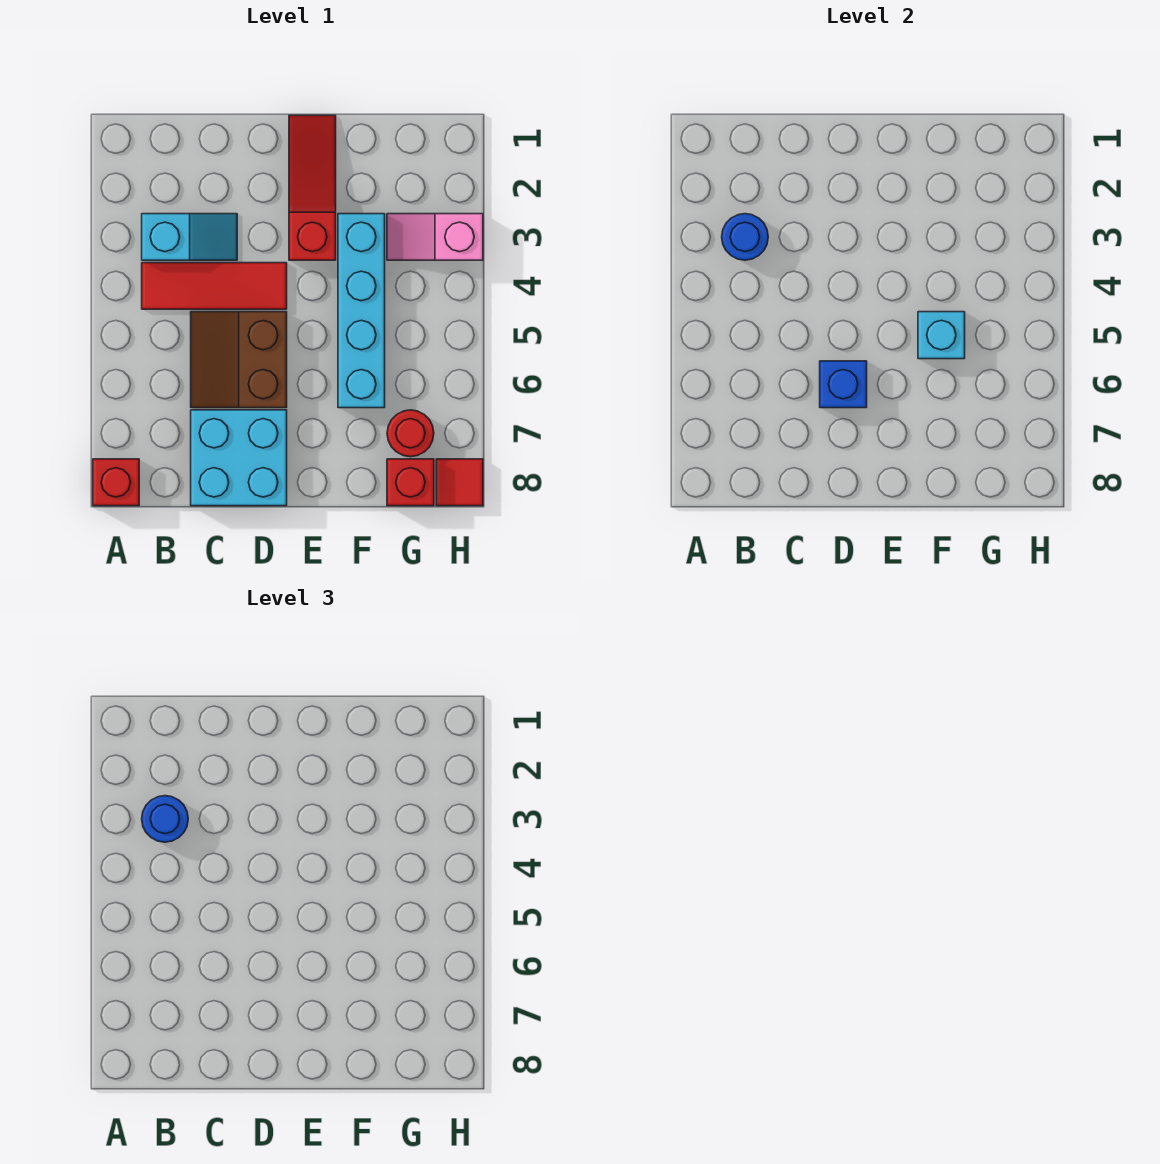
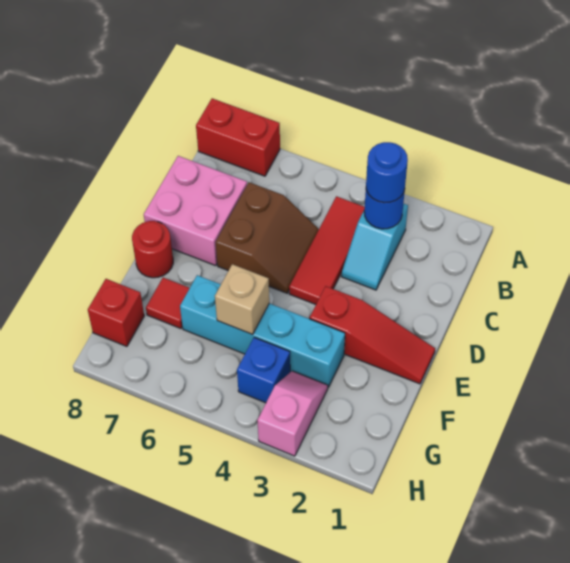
red brick A8 level 1 -> red brick A7:A8 level 1
brown slope C5:D6 level 1 top D -> brown slope C5:D6 level 1 top 6
cyan brick C7:D8 level 1 -> pink brick C7:D8 level 1
blue brick D6 level 2 -> blue brick G4 level 1
cyan brick F5 level 2 -> tan brick F5 level 2
red round brick G7 level 1 -> red round brick E8 level 1
red tile H8 level 1 -> red tile F7 level 1

